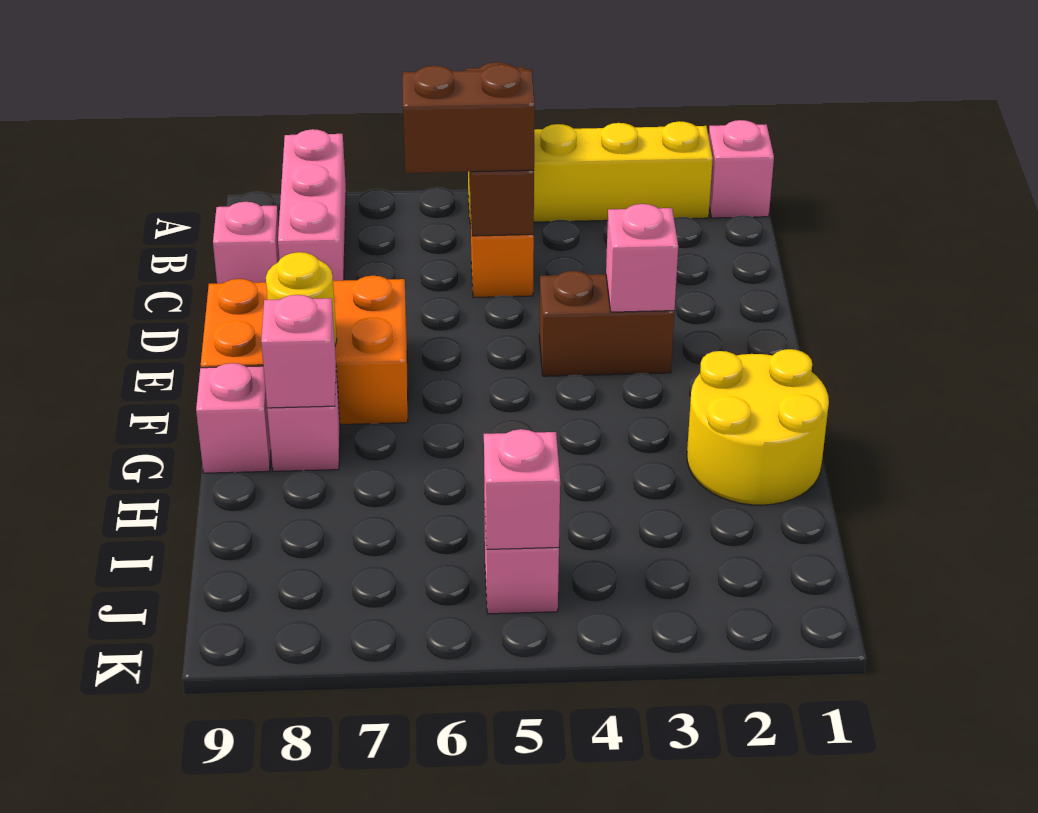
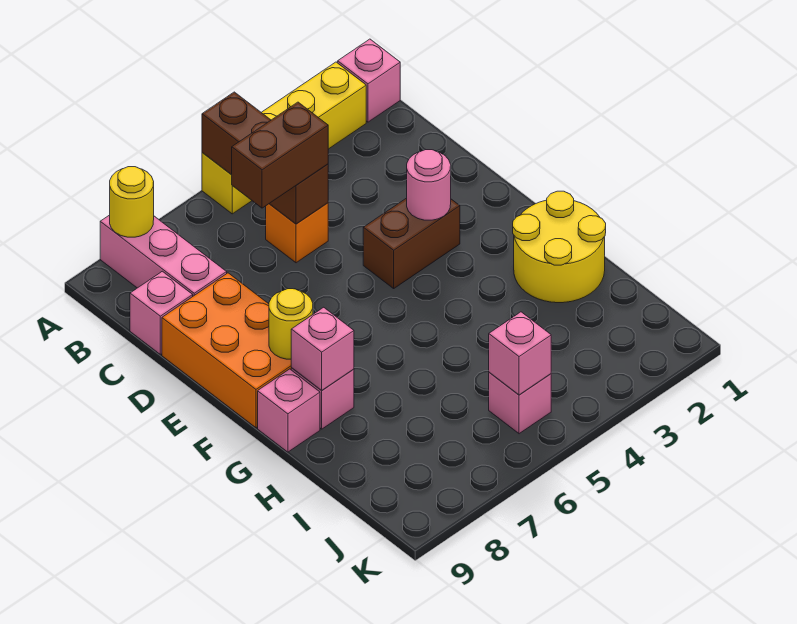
none -> yellow round brick A8 level 2
pink brick E3 level 2 -> pink round brick E3 level 2
orange brick E7:F9 level 1 -> orange brick D8:F9 level 1

